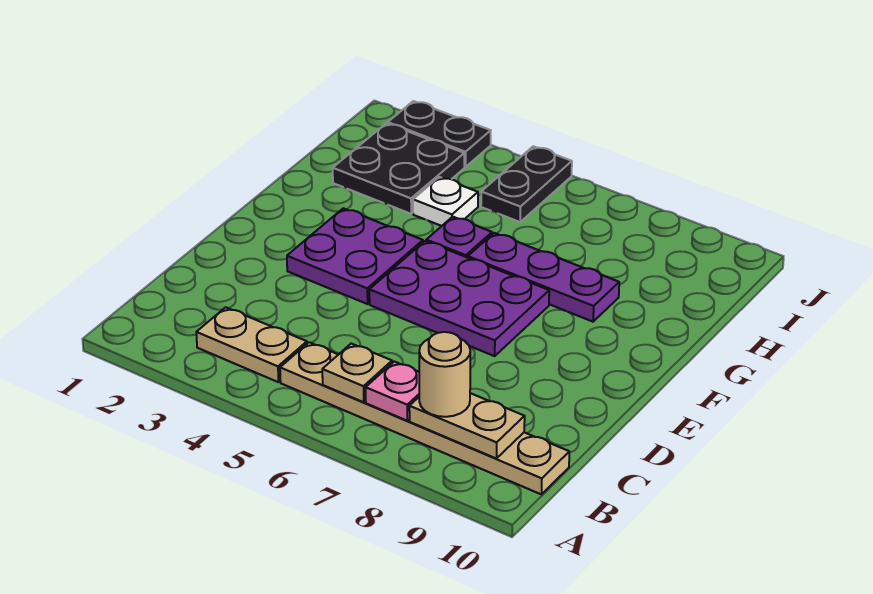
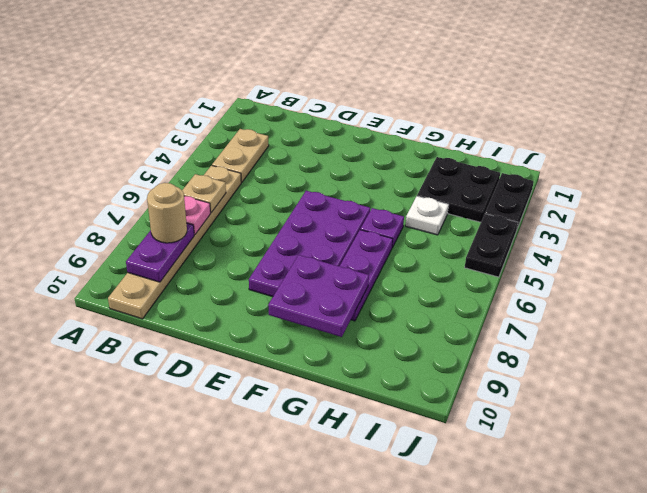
tan plate B8:B9 level 2 -> purple plate B8:B9 level 2
purple plate E3:F4 level 1 -> purple plate F8:G9 level 2
purple plate E5:F7 level 1 -> purple plate E5:F8 level 1
black plate I5:J5 level 1 -> black plate J4:J5 level 1

